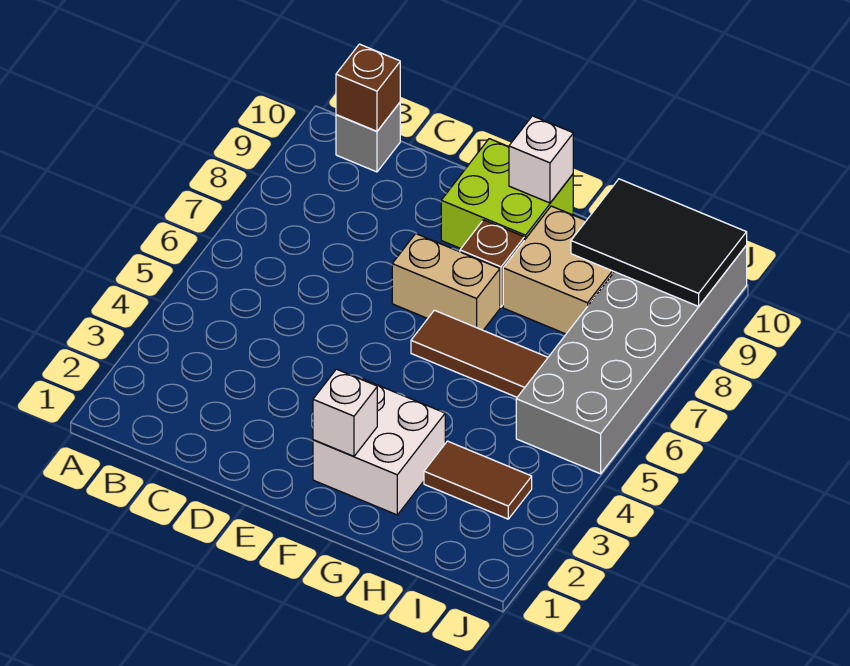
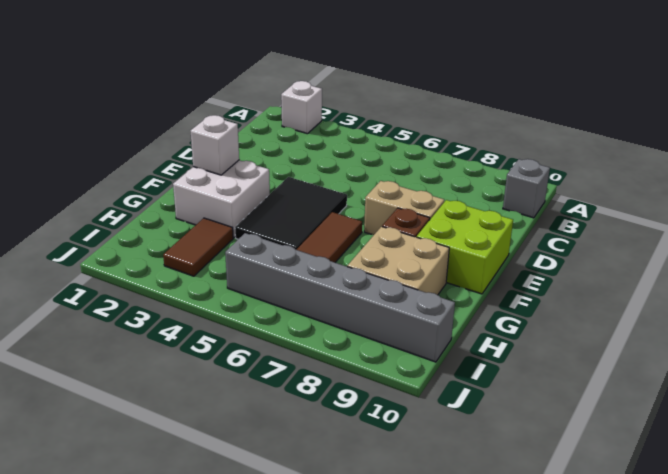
brown brick B10 level 2 -> none
tan brick E7:F7 level 1 -> tan brick E7:E8 level 1
white brick F10 level 2 -> white brick A2 level 1
black tile H9:J10 level 2 -> black tile E4:G5 level 1
grey brick I5:J10 level 1 -> grey brick I5:I10 level 1

